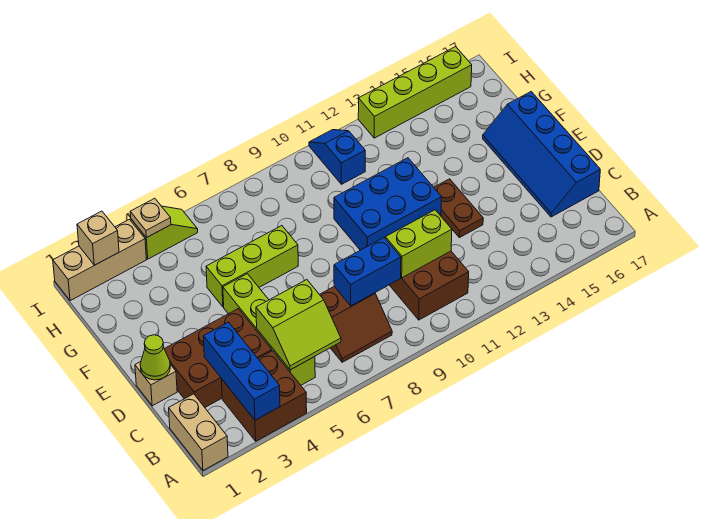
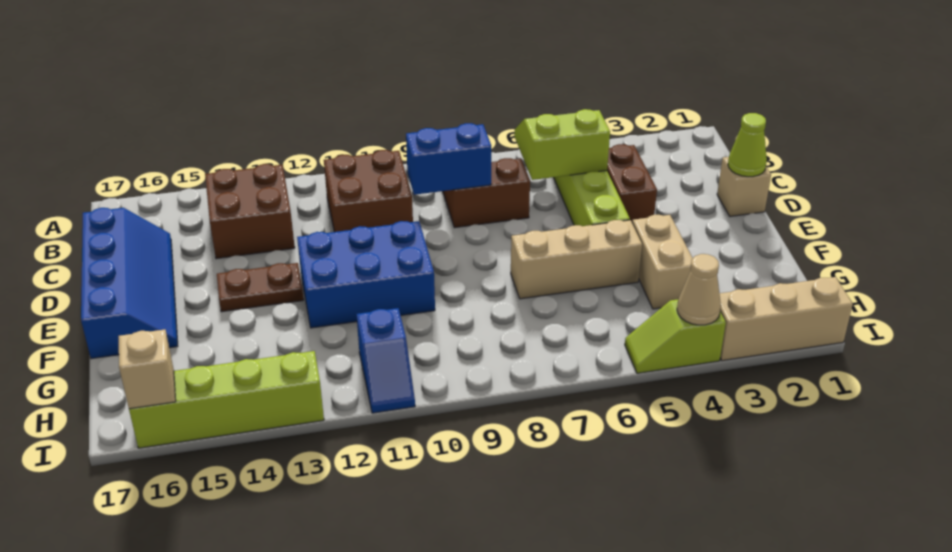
tan brick A1:B1 level 1 -> tan brick F4:G4 level 1
brown brick A3:B4 level 1 -> brown brick B13:C14 level 1
blue brick A3:C3 level 2 -> none
brown brick C2:D4 level 1 -> brown brick C4:D4 level 1
lime brick C10:C11 level 2 -> none
brown plate D13:E13 level 1 -> brown plate E13:E14 level 1
lime brick F5:F7 level 1 -> tan brick F5:F7 level 1
tan brick I2 level 2 -> tan brick I16 level 2
tan plate I4 level 2 -> tan cone I4 level 2

